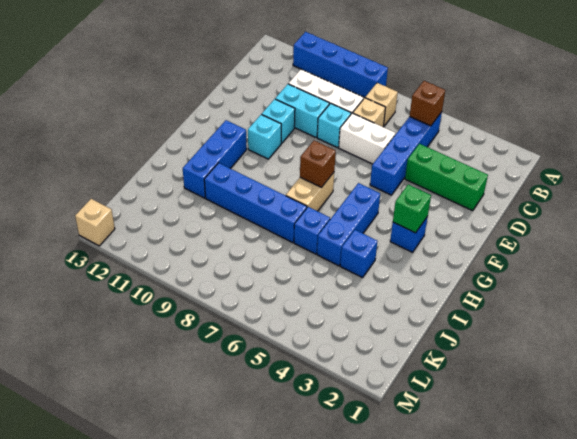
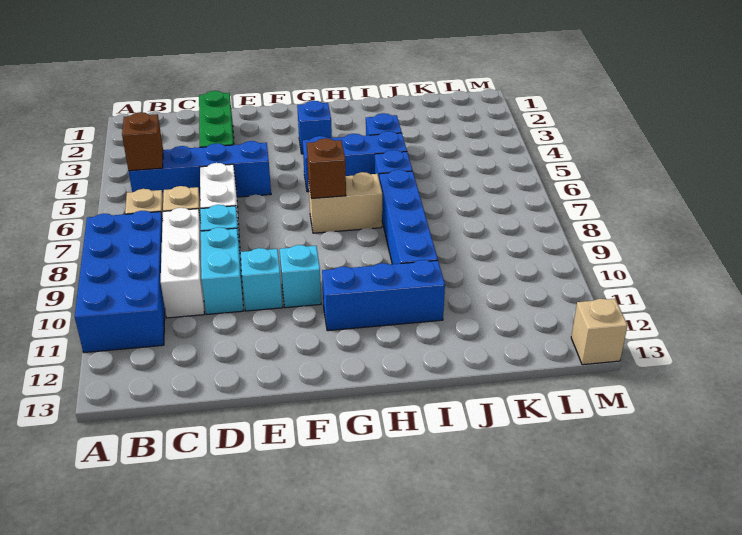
blue brick A8:A11 level 1 -> blue brick A8:B11 level 1
green brick G3 level 2 -> none

